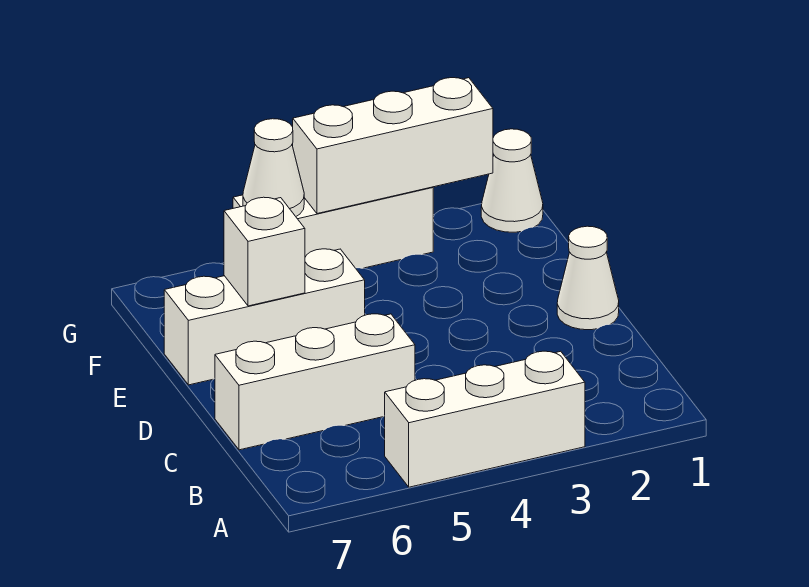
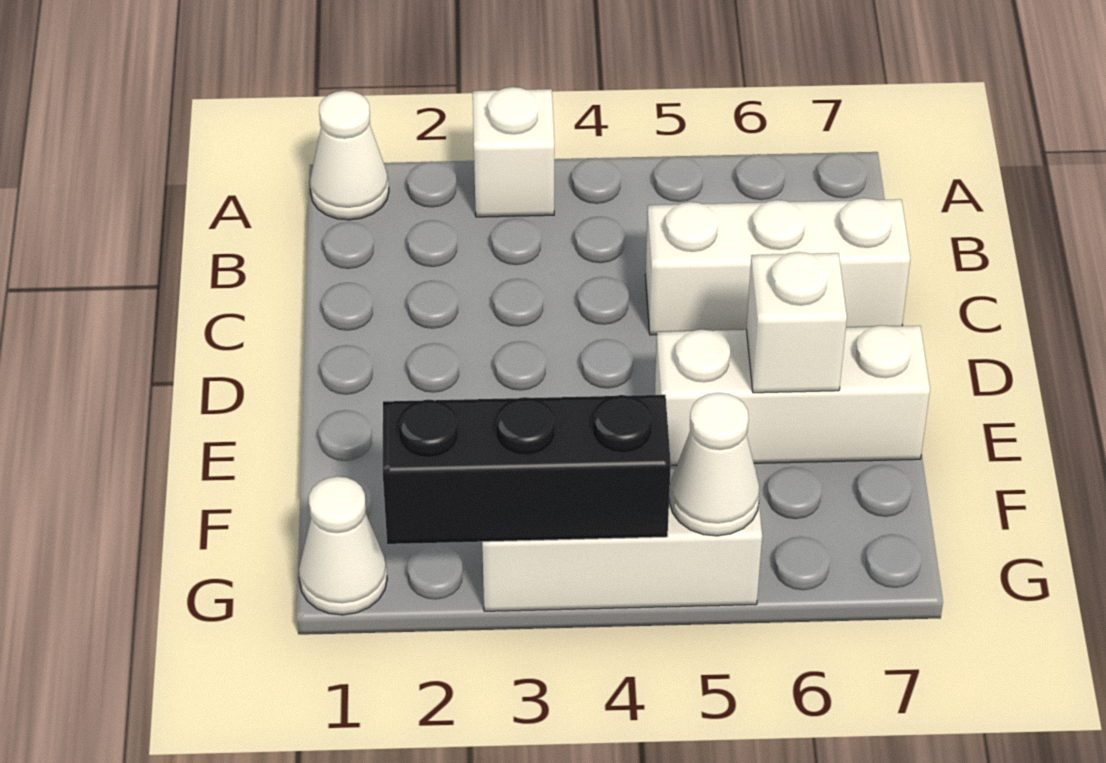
white brick A3:A5 level 1 -> white brick A3 level 1
white cone D1 level 1 -> white cone A1 level 1
white brick G2:G4 level 2 -> black brick G2:G4 level 2

